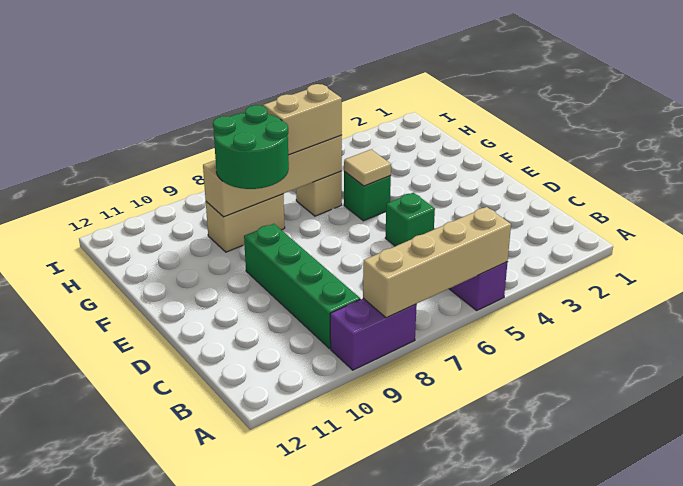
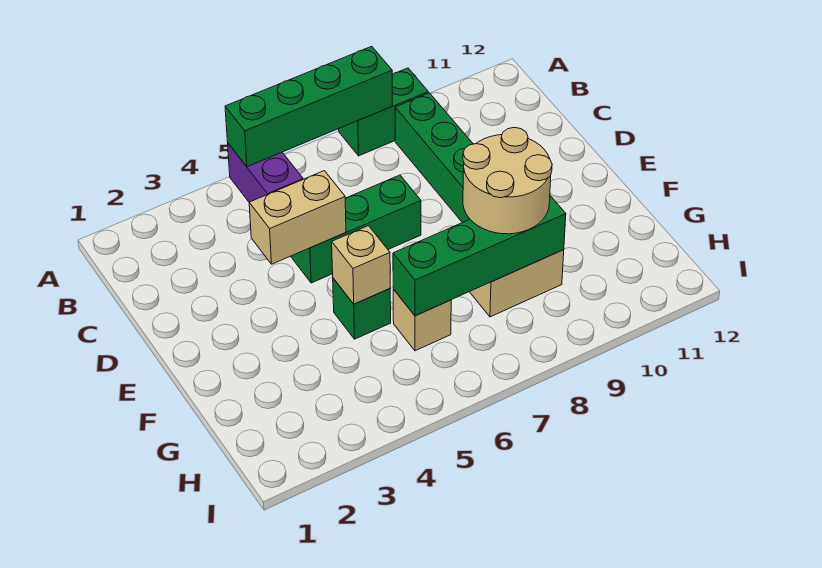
tan brick A5:A8 level 2 -> green brick A5:A8 level 2
purple brick A8:A9 level 1 -> green brick A8:A9 level 1
green brick D5 level 1 -> green brick D5:D7 level 1
tan tile F5 level 2 -> tan brick F5 level 2
green round brick F8:G9 level 3 -> tan round brick F8:G9 level 3
tan brick G6:G9 level 2 -> green brick G6:G9 level 2
tan brick G6:G7 level 3 -> tan brick D4:D5 level 2

